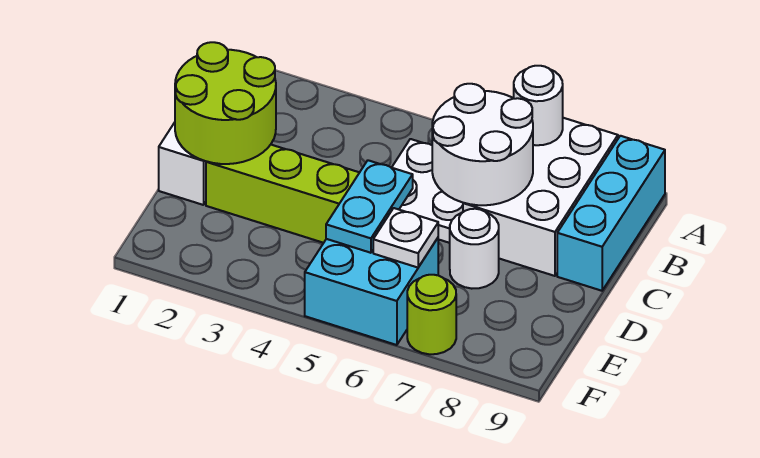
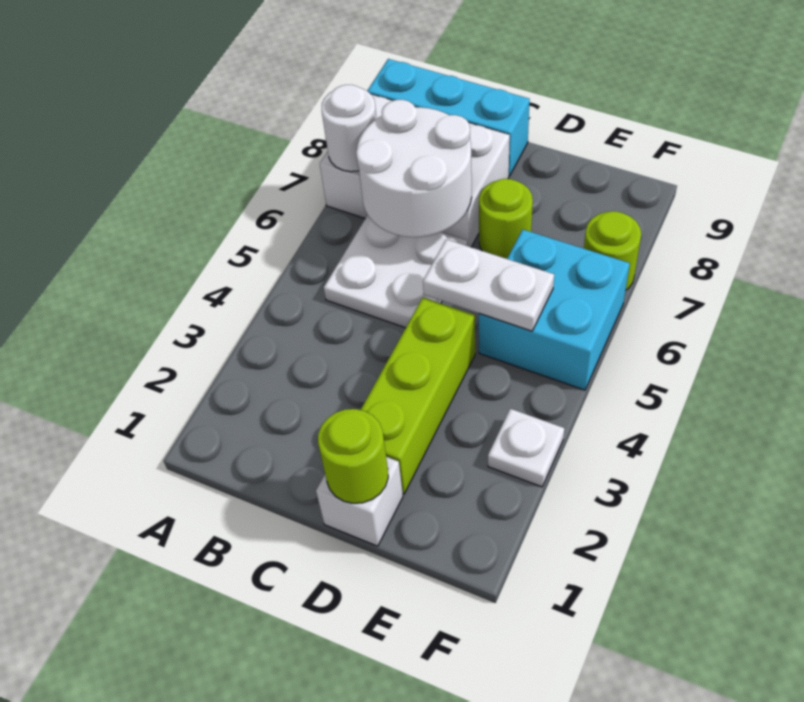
lime round brick C1:D2 level 2 -> lime round brick D1 level 2
cyan plate D5:E5 level 2 -> white plate D5:E5 level 2
white round brick D7 level 1 -> lime round brick D7 level 1
white plate E6 level 2 -> white plate F3 level 1

